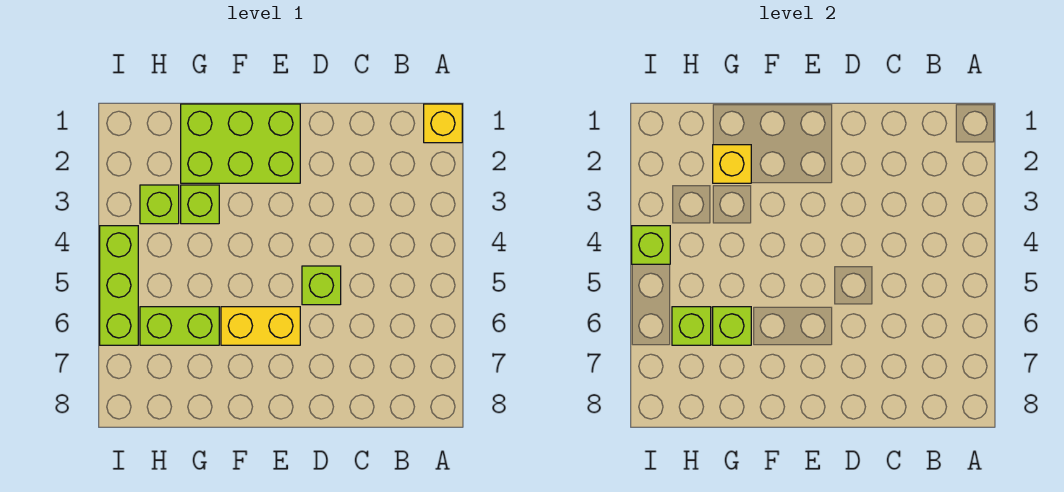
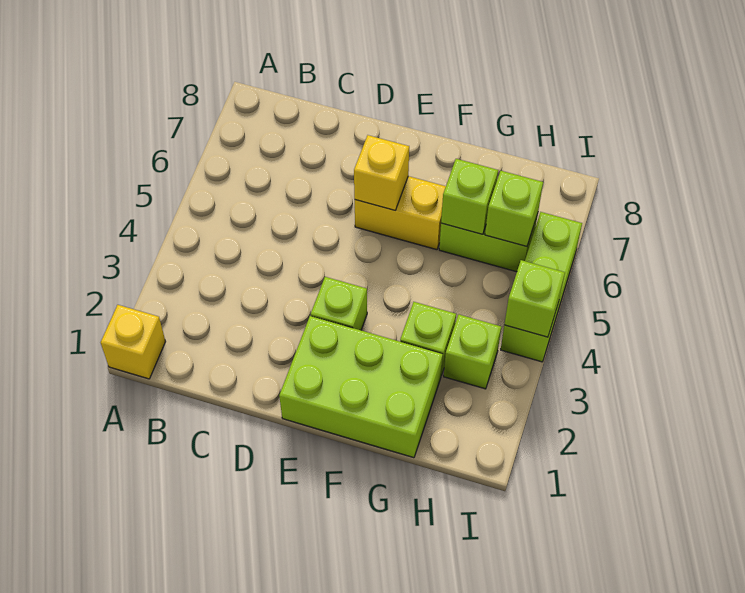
lime brick D5 level 1 -> lime brick E3 level 1
yellow brick G2 level 2 -> yellow brick E6 level 2

